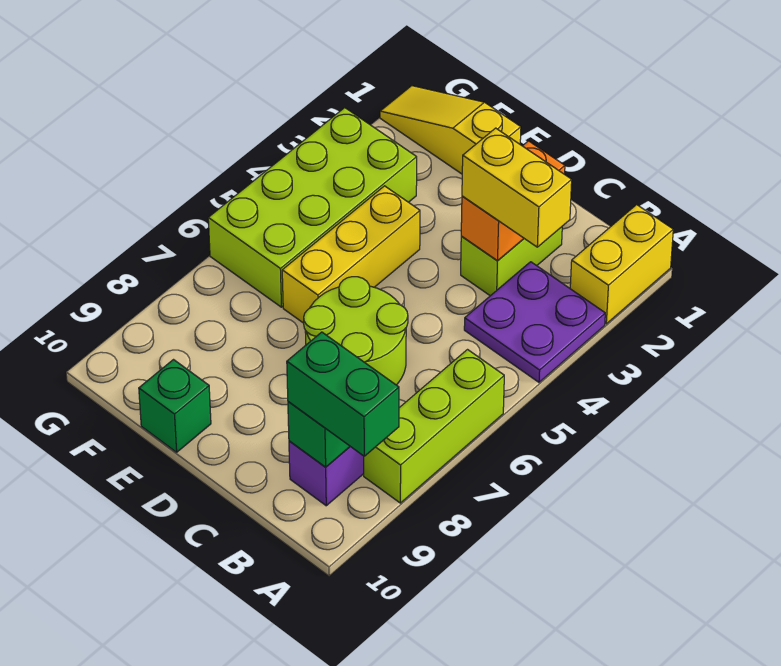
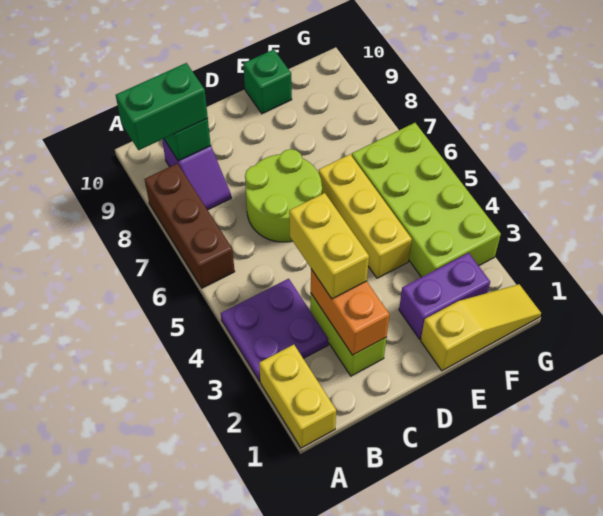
lime brick A6:A8 level 1 -> brown brick A6:A8 level 1
yellow brick B3:C3 level 3 -> yellow brick C3:C4 level 3
none -> purple brick E2:F2 level 1

